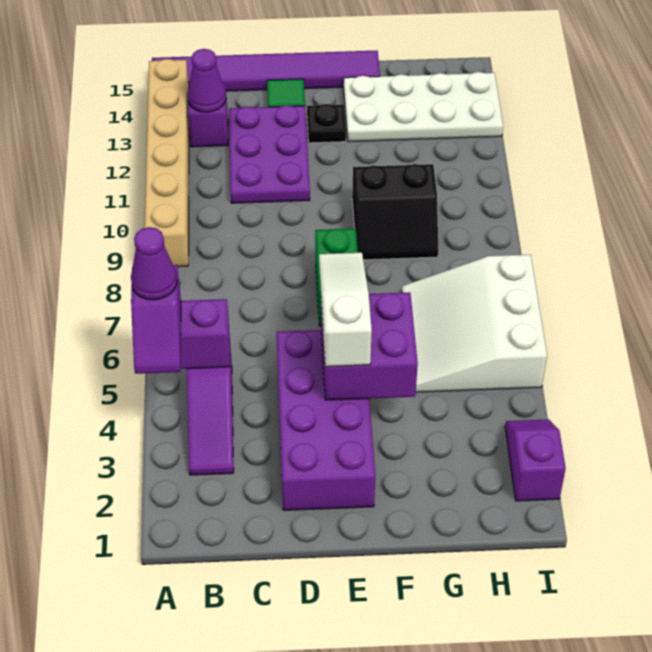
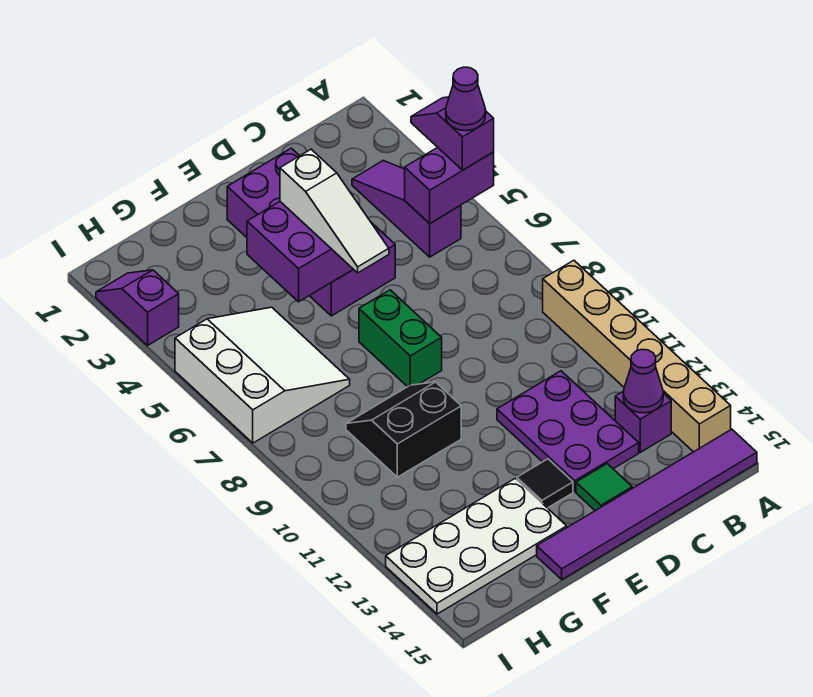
black plate E13 level 1 -> black tile E13 level 1
purple slope I2:I3 level 1 top 2 -> purple slope I2:I3 level 1 top 3

